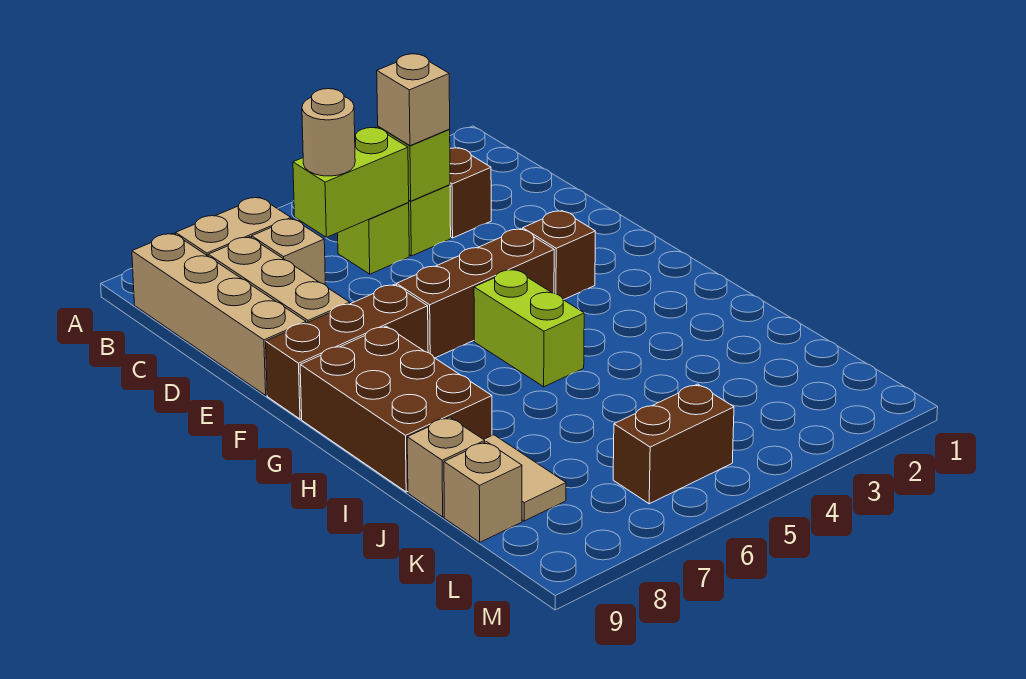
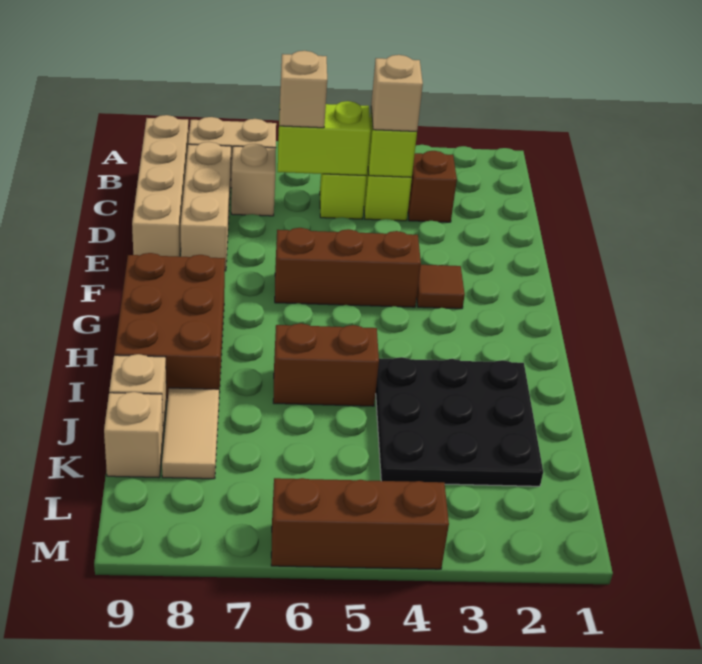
tan round brick C6 level 3 -> tan brick C6 level 3
brown brick F3 level 1 -> brown tile F3 level 1
brown brick F7:F9 level 1 -> brown brick M4:M6 level 1
lime brick G5:H5 level 1 -> none
none -> black plate I2:K4 level 1
brown brick L5:L6 level 1 -> brown brick I5:I6 level 1

